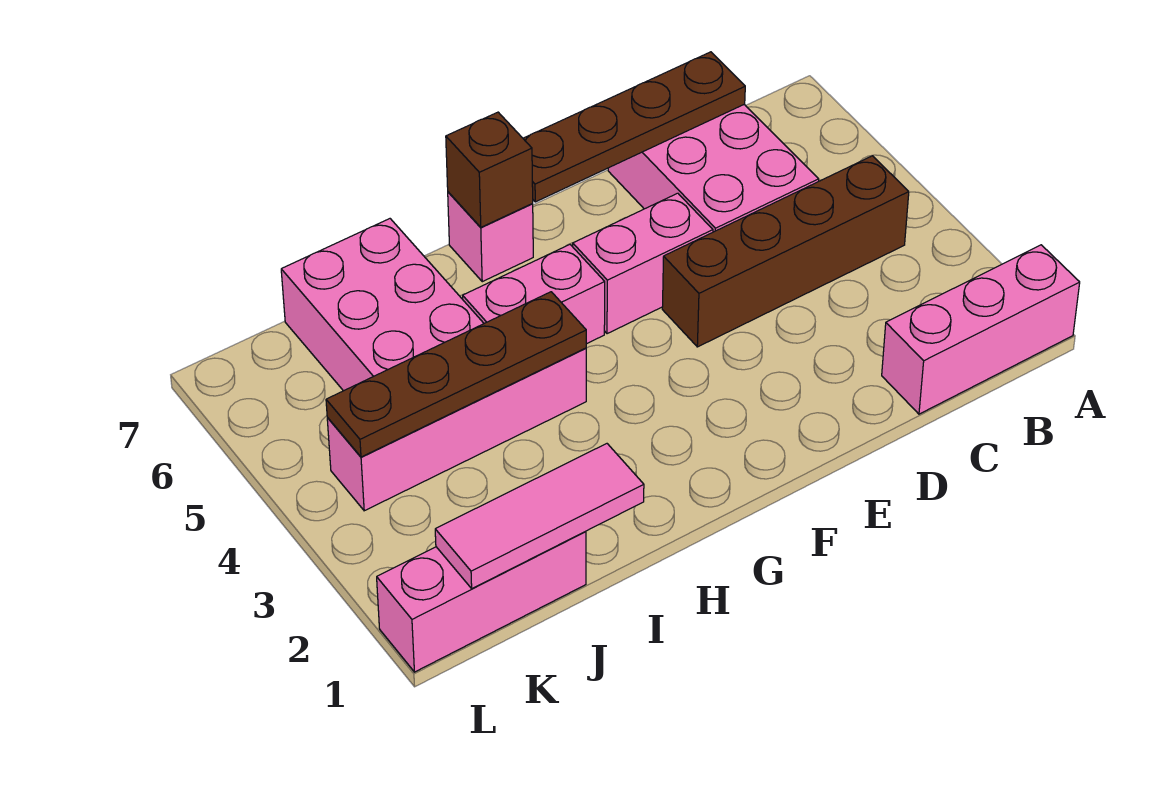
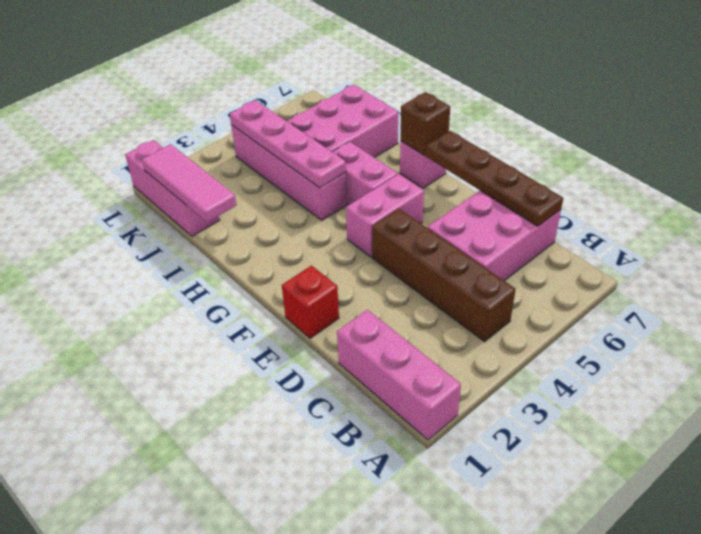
none -> red brick E1 level 1
pink brick E5:F5 level 1 -> pink brick F4:F5 level 1
brown plate H4:K4 level 2 -> pink plate H4:K4 level 2

